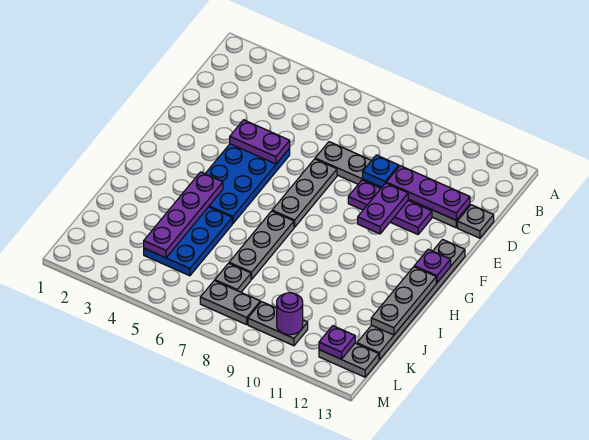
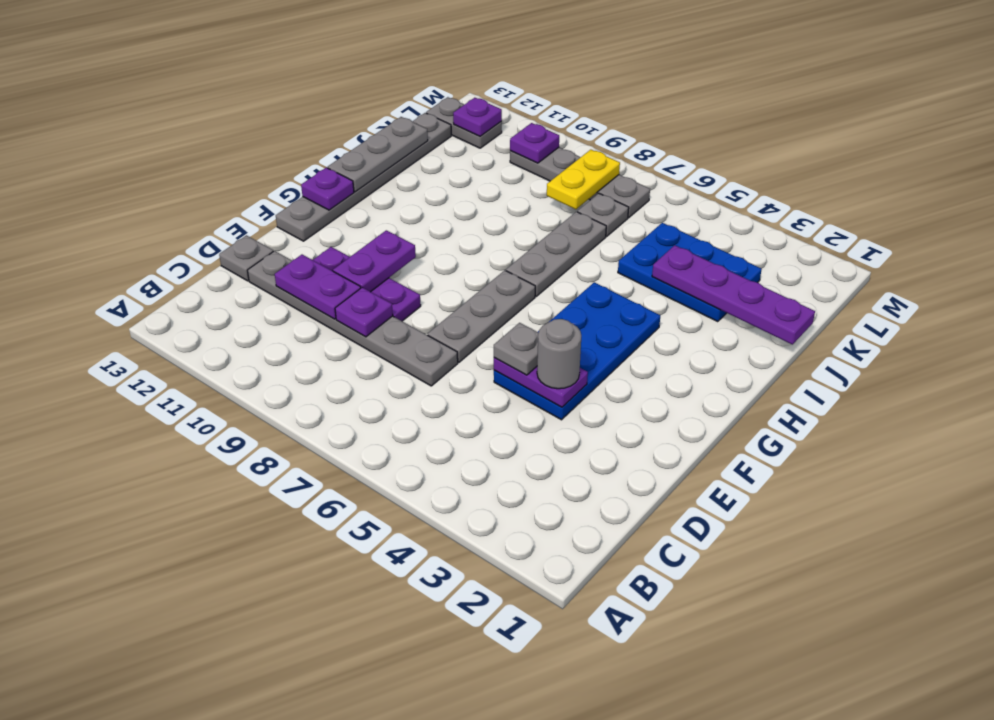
blue plate D9 level 2 -> purple plate D9 level 2
purple plate D10:D12 level 2 -> purple plate D10:D11 level 2
none -> grey round brick E4 level 3
none -> grey plate E5 level 3
purple plate H4:K4 level 2 -> purple plate J1:J4 level 2
blue plate I4:K5 level 1 -> blue plate J3:K5 level 1
none -> yellow plate K8:L8 level 2
purple round brick L10 level 2 -> purple plate L10 level 2

